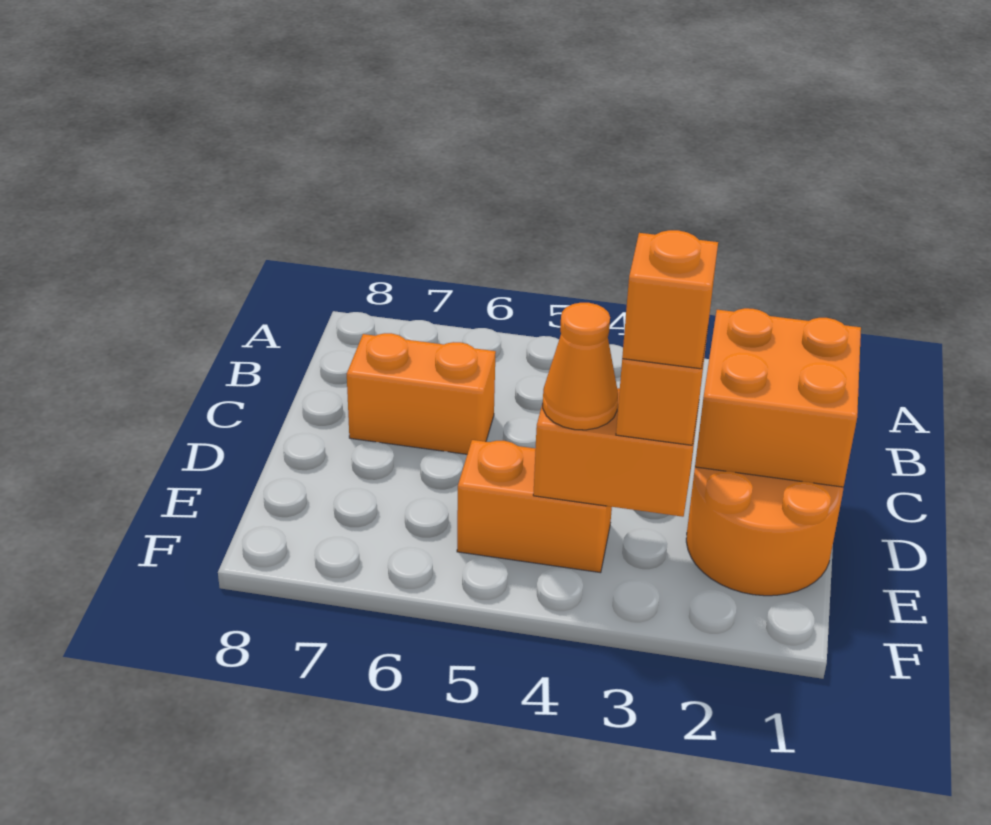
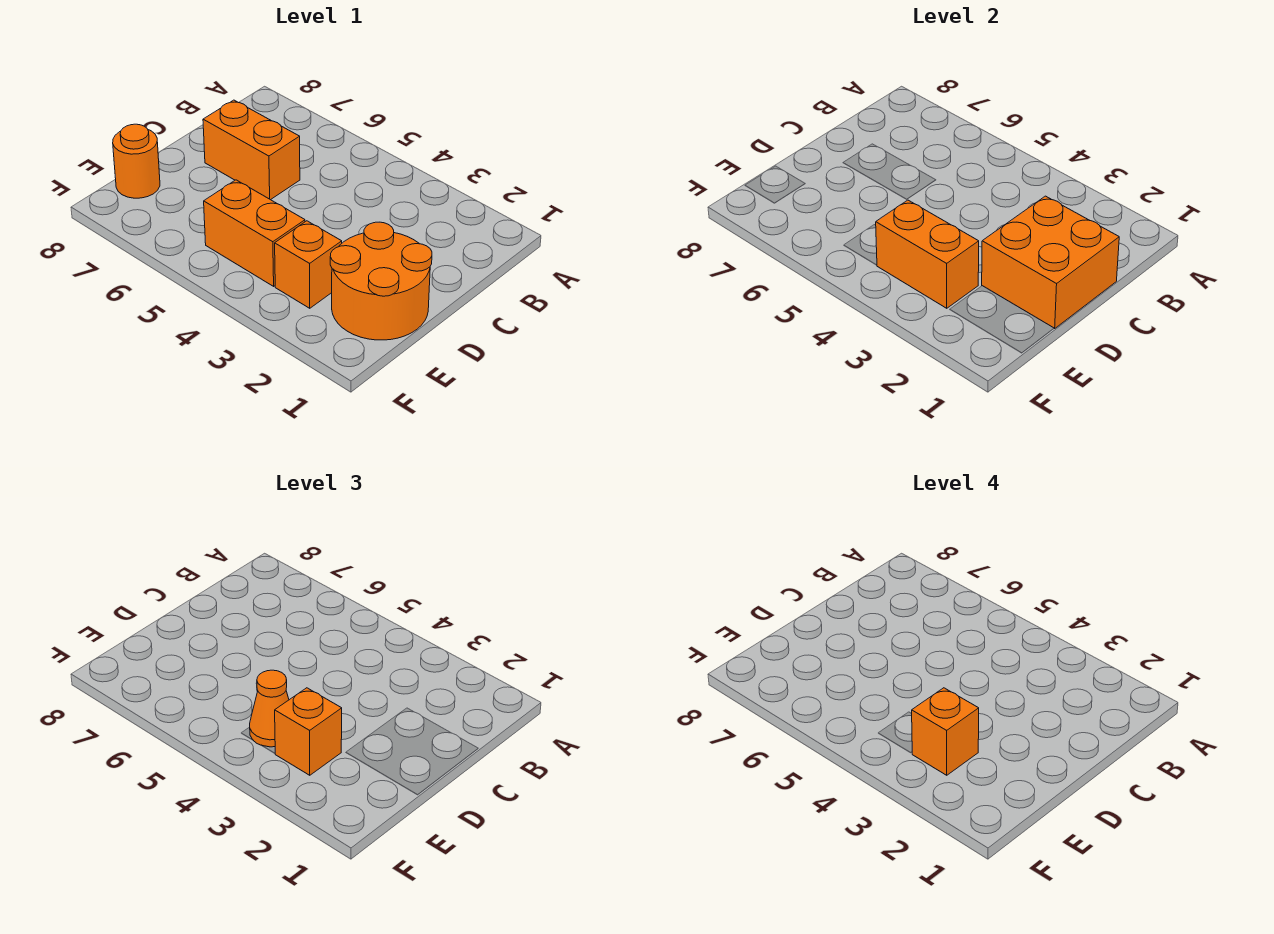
none -> orange brick E3 level 1
none -> orange round brick E8 level 1

